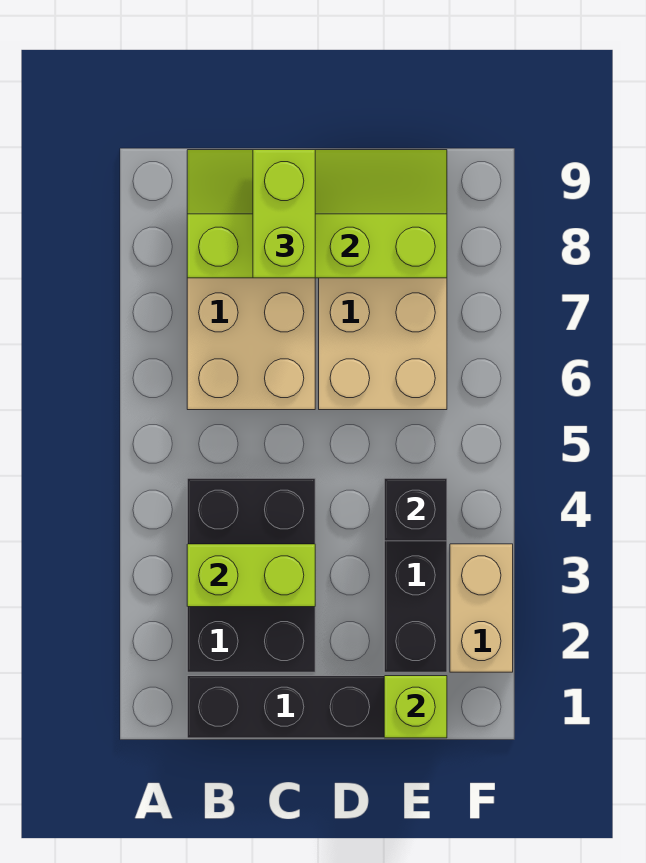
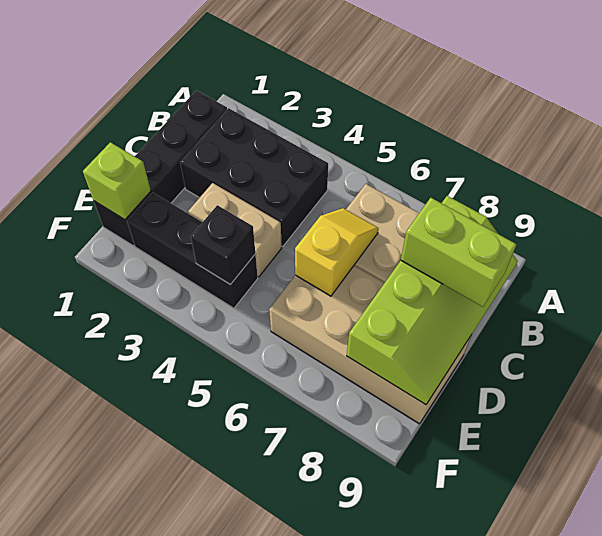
lime brick B3:C3 level 2 -> none
none -> yellow slope C6:D6 level 2 top D
tan brick F2:F3 level 1 -> tan brick D3:D4 level 1

